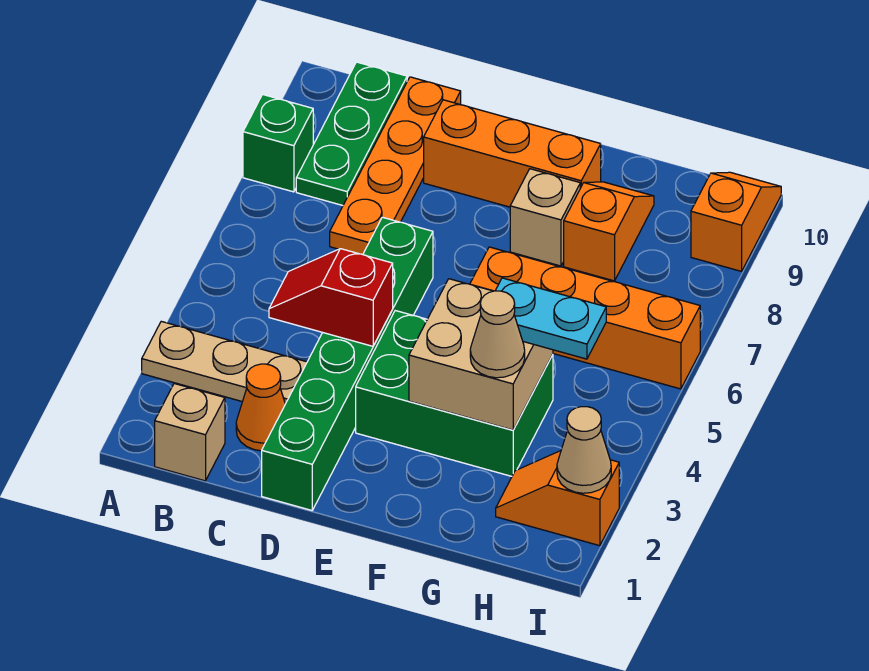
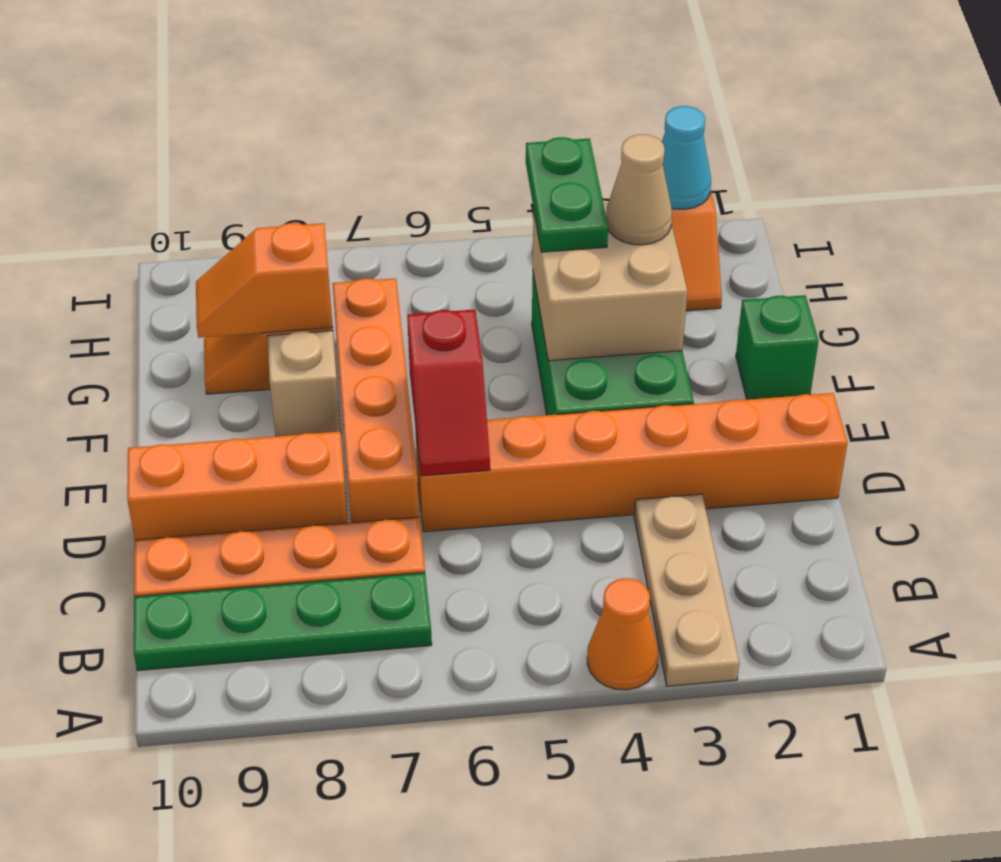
green brick A8 level 1 -> green brick F1 level 1
tan brick B1 level 1 -> none
green plate B8:B10 level 1 -> green plate B7:B10 level 1
orange cone C2 level 1 -> orange cone A4 level 1
red slope C4:D4 level 2 top D -> red slope D6:E6 level 2 top E
green brick D1:D6 level 1 -> orange brick D1:D6 level 1
orange brick D9:F9 level 1 -> orange brick D8:D10 level 1
orange brick F6:I6 level 1 -> orange brick D7:G7 level 1
cyan plate G4:H4 level 3 -> green plate G4:H4 level 3
tan cone I2 level 2 -> cyan cone I2 level 2
orange slope I9:I10 level 1 top 9 -> orange slope G8:G9 level 2 top 8

